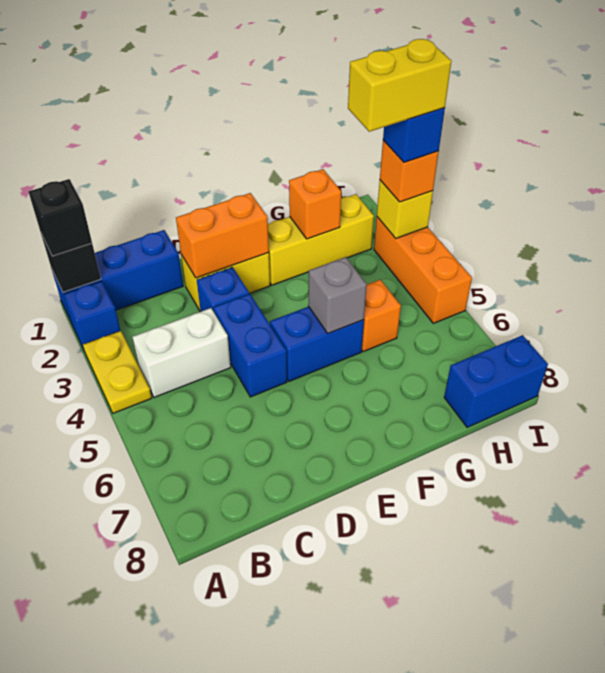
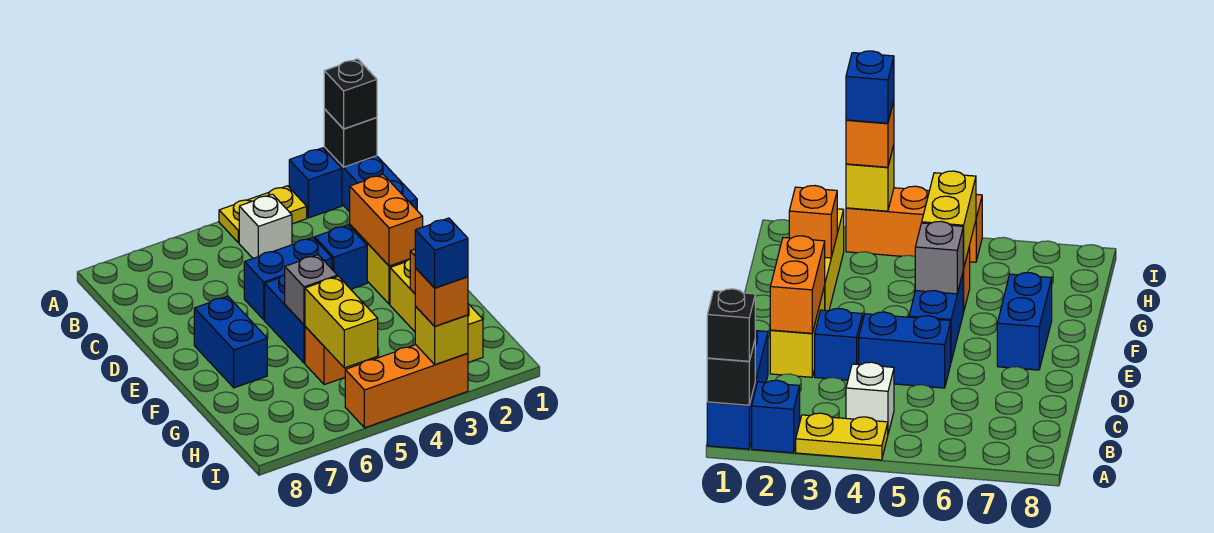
white brick B4:C4 level 1 -> white brick B4 level 1
yellow brick H3:I3 level 5 -> yellow brick G5:H5 level 2
blue brick H8:I8 level 1 -> blue brick E7:F7 level 1

